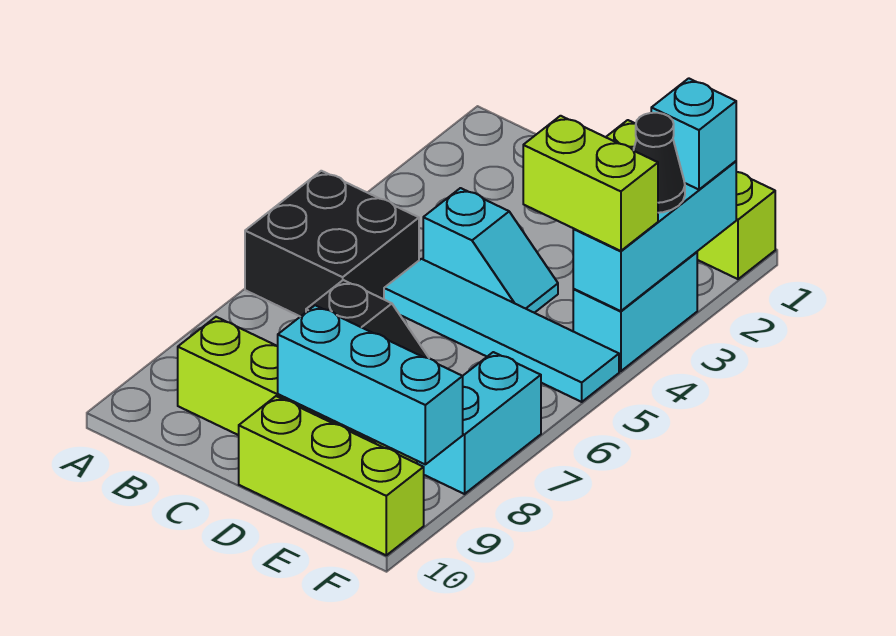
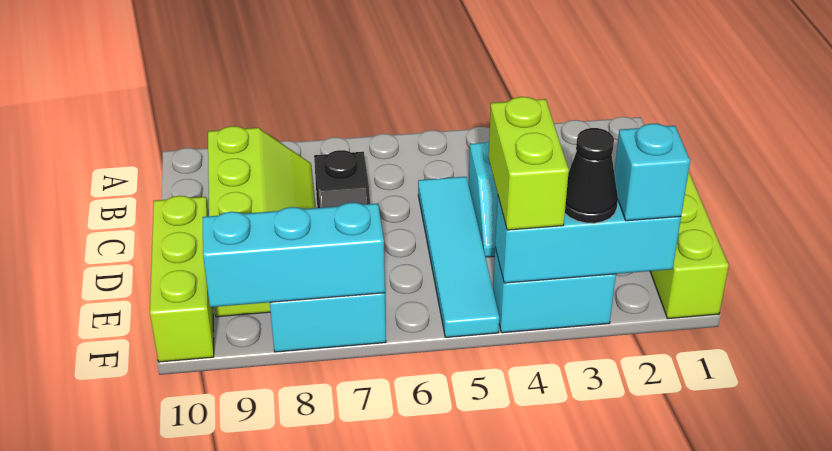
black brick A5:B6 level 1 -> none
cyan brick D9:F9 level 2 -> cyan brick F7:F9 level 2

